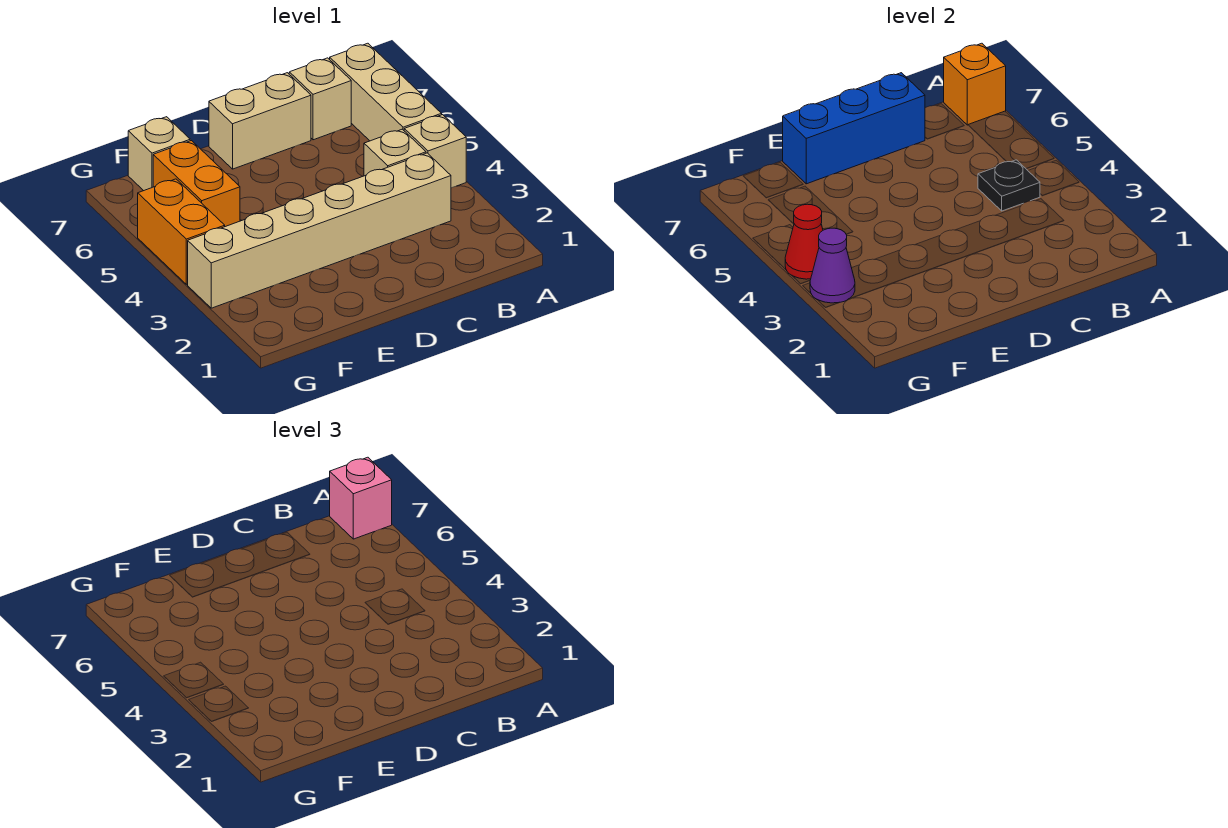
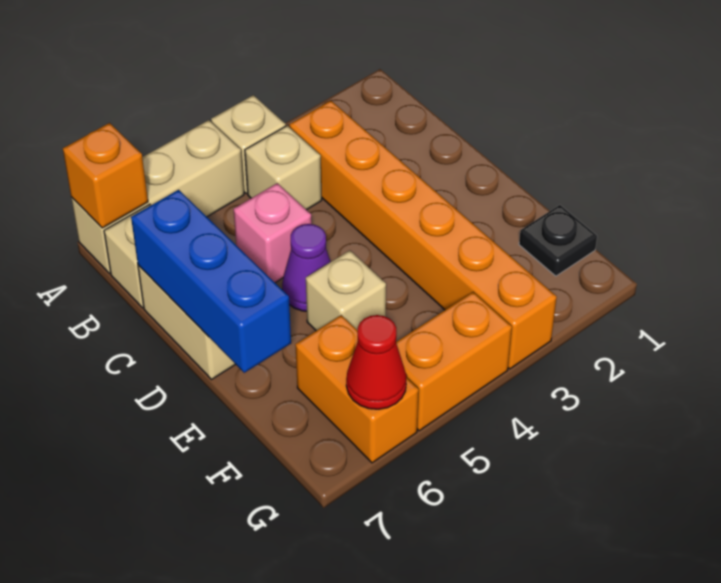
pink brick A7 level 3 -> pink brick C5 level 1
tan brick B3:G3 level 1 -> orange brick B3:G3 level 1
black plate B4 level 2 -> black plate F1 level 1
orange brick F5:F6 level 1 -> orange brick F6:G6 level 1
tan brick F7 level 1 -> tan brick E5 level 1
purple cone G3 level 2 -> purple cone D5 level 1
red cone G4 level 2 -> red cone G6 level 2

